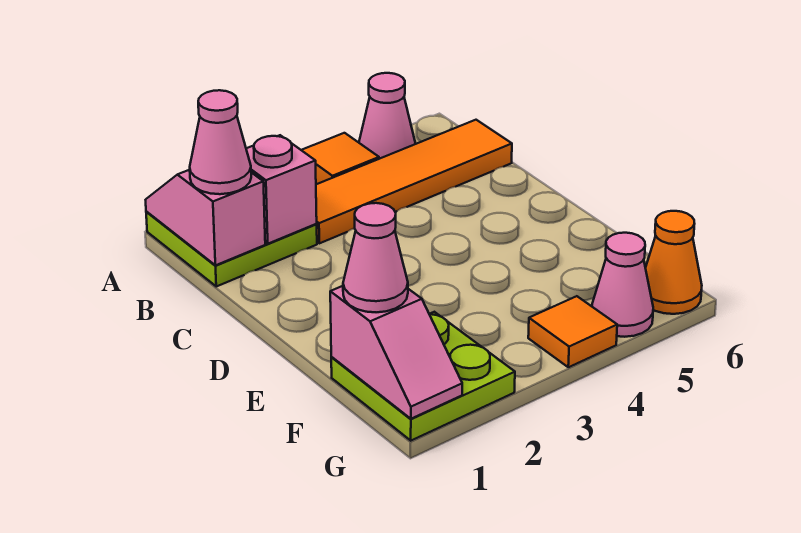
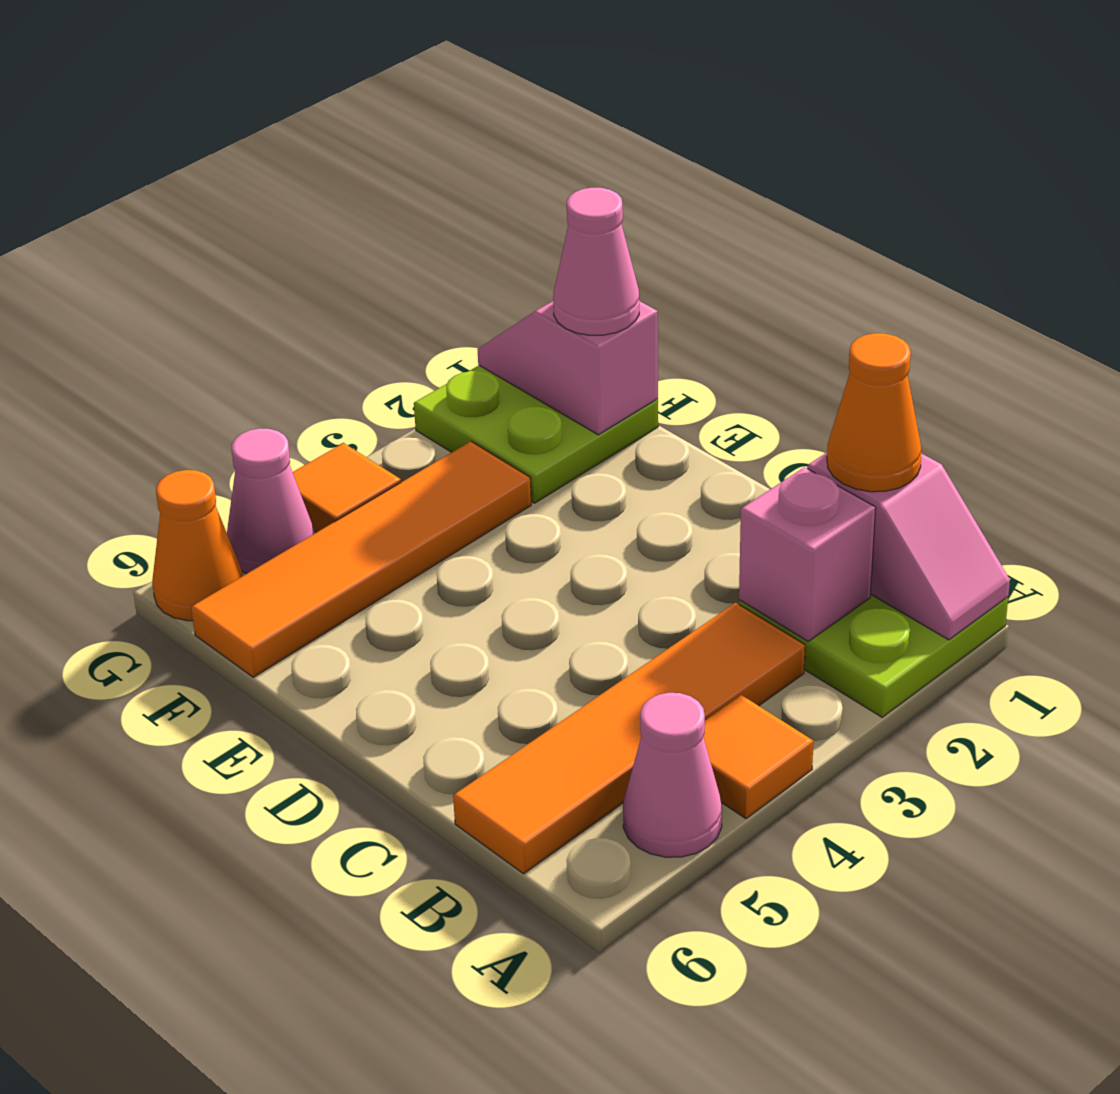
pink cone B1 level 3 -> orange cone B1 level 3
none -> orange tile F3:F6 level 1

